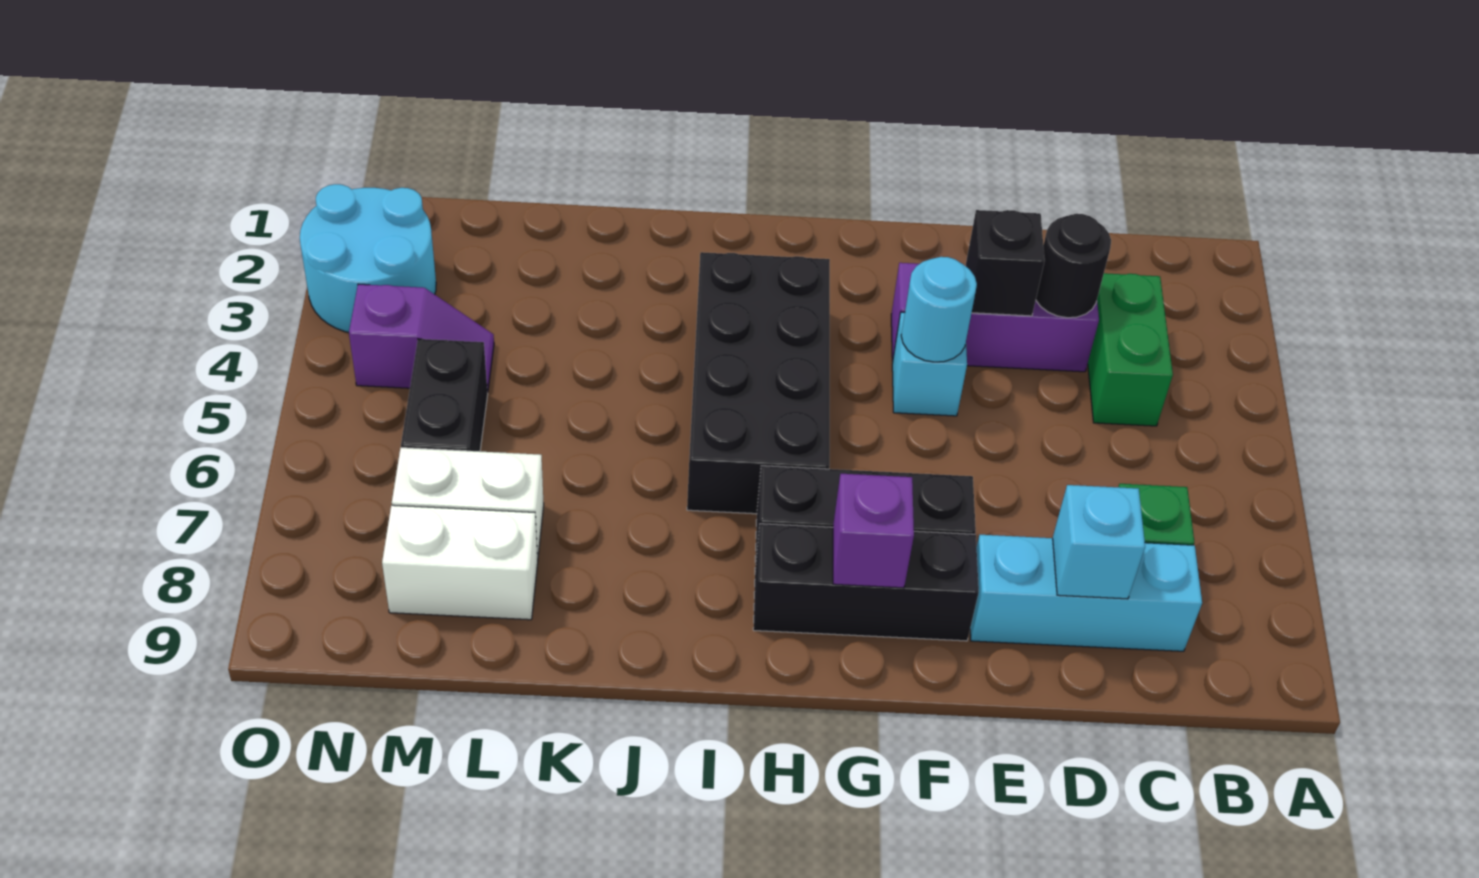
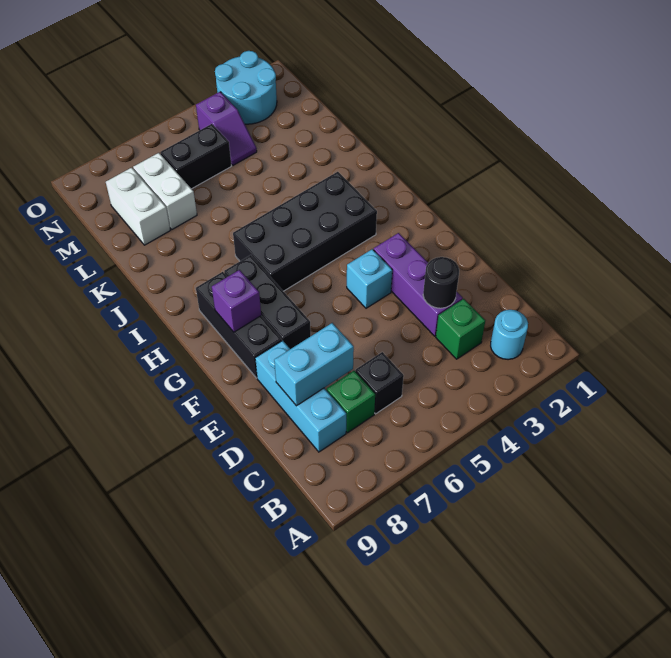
green brick C3:C4 level 1 -> green brick C3 level 1
cyan brick D8 level 2 -> cyan brick D7:D8 level 2
black brick E3 level 2 -> black brick C6 level 1
cyan round brick F4 level 2 -> cyan round brick B2 level 1

